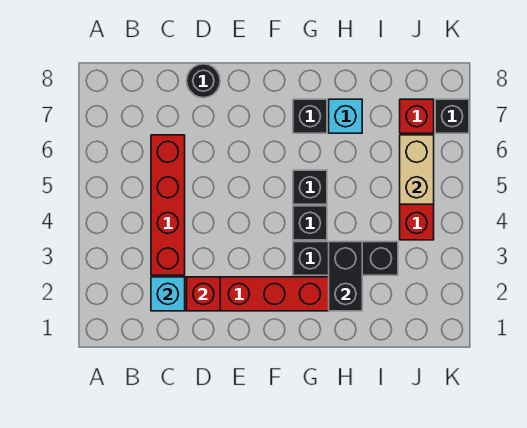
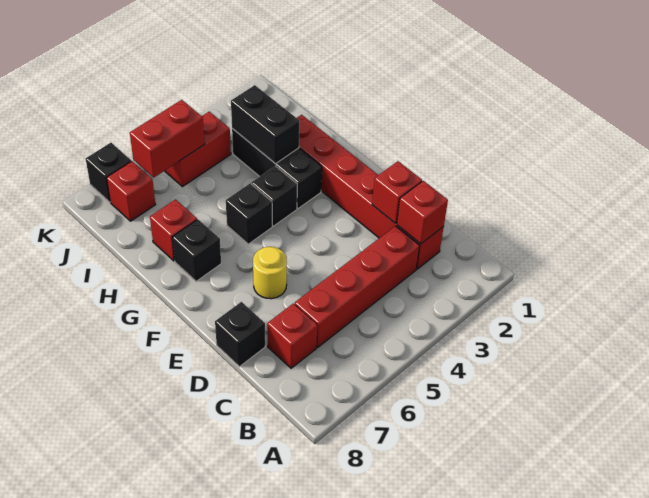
cyan brick C2 level 2 -> red brick C2 level 2
none -> red brick C7 level 1
black round brick D8 level 1 -> black brick D8 level 1
none -> yellow round brick E6 level 1
black brick H2:H3 level 2 -> black brick H3:I3 level 2
cyan brick H7 level 1 -> red brick H7 level 1
tan brick J5:J6 level 2 -> red brick J5:J6 level 2

